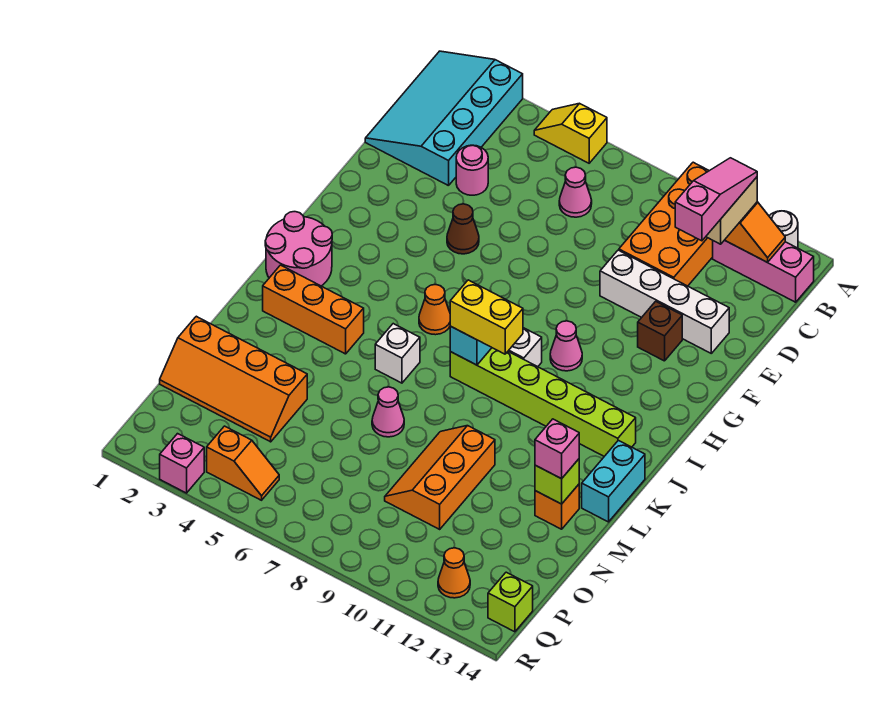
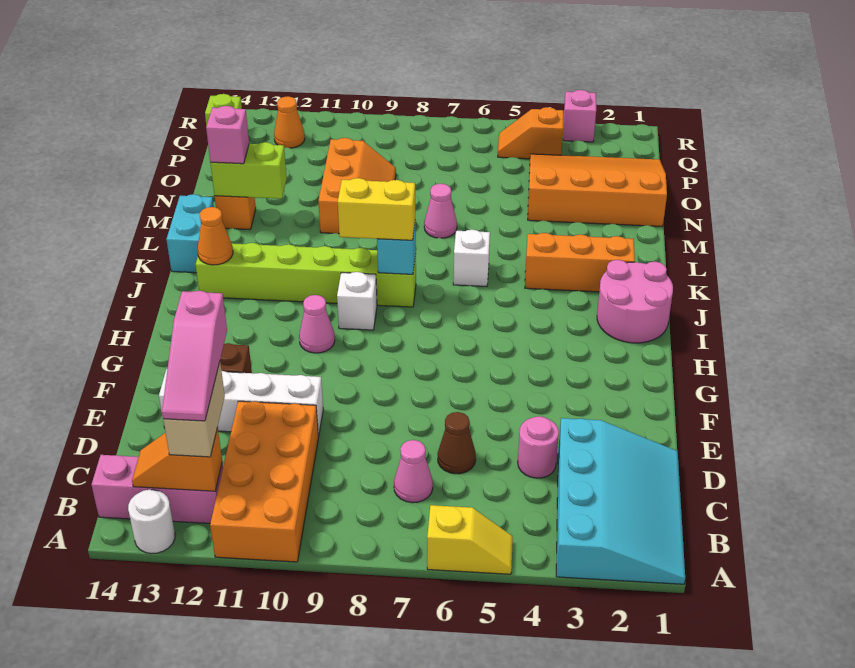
brown cone F5 level 1 -> brown cone D6 level 1
orange cone I6 level 1 -> orange cone J13 level 2
lime brick M13 level 2 -> lime brick M12:M13 level 2
orange slope N1:O4 level 1 top N -> orange slope N1:P4 level 1 top N

